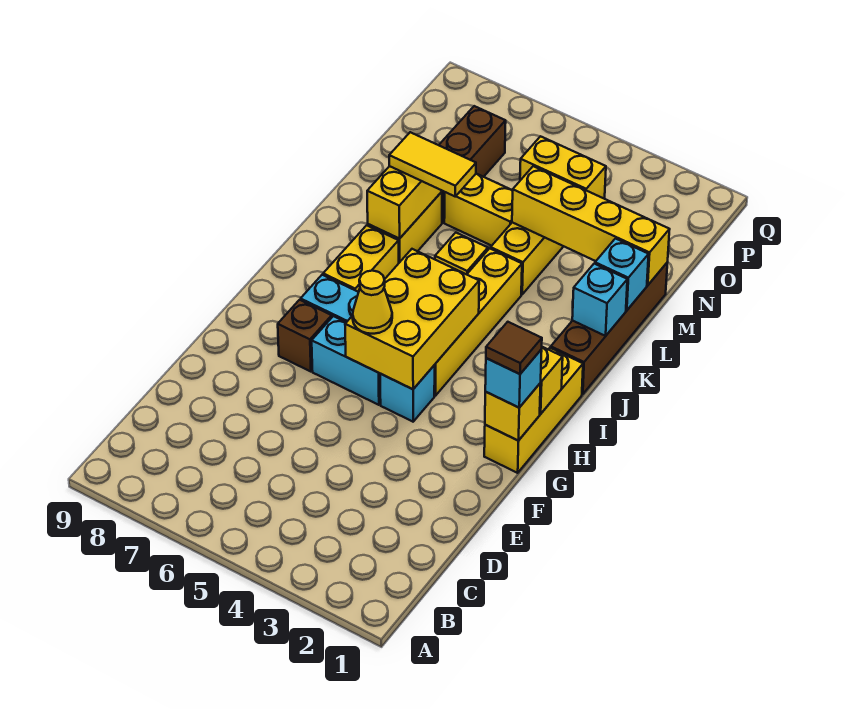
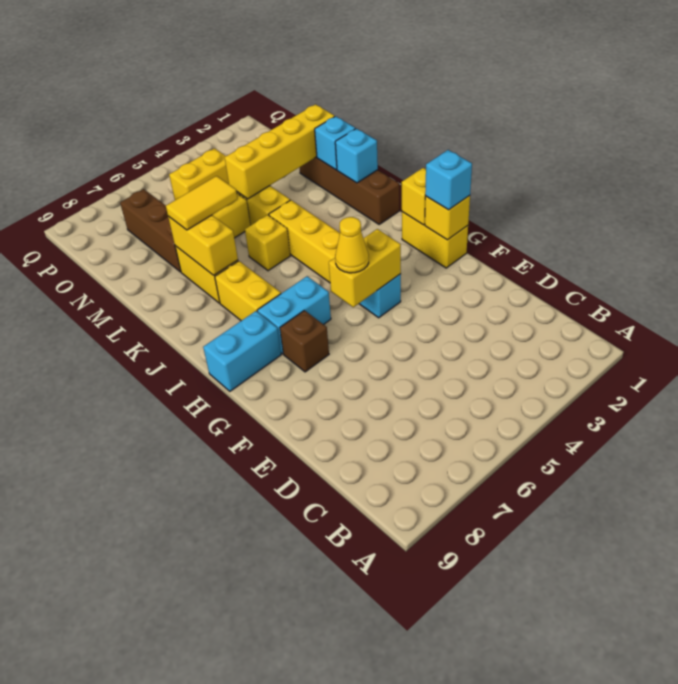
yellow brick G1:I1 level 1 -> yellow brick G1:H1 level 1
brown tile G1 level 4 -> none
yellow brick G4:I5 level 2 -> yellow brick G4:G5 level 2
cyan brick G5:G6 level 1 -> cyan brick H8:H9 level 1

